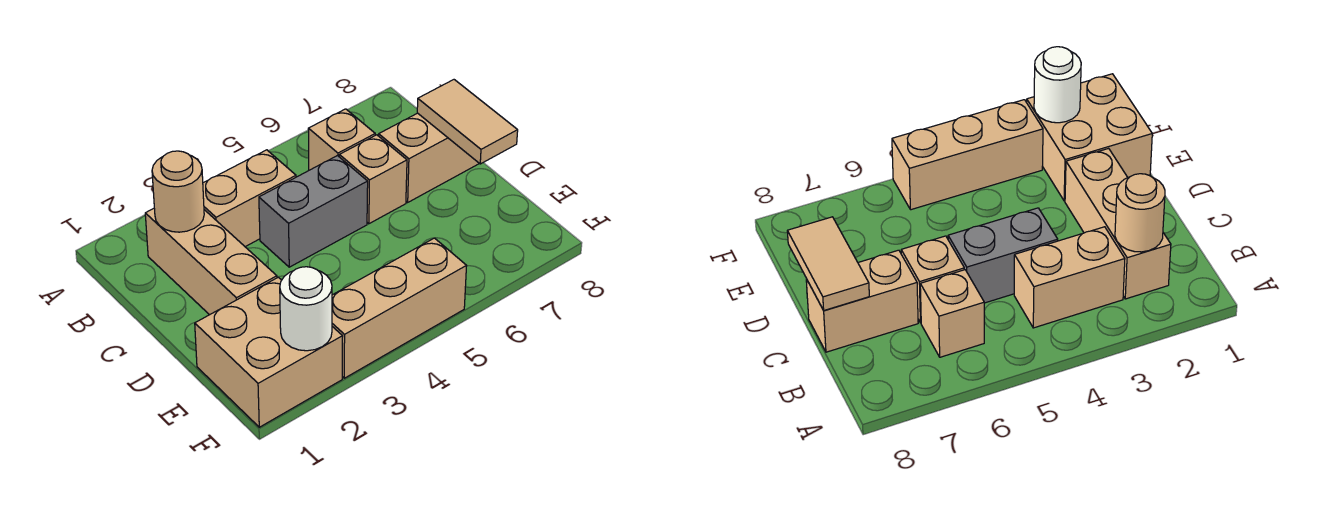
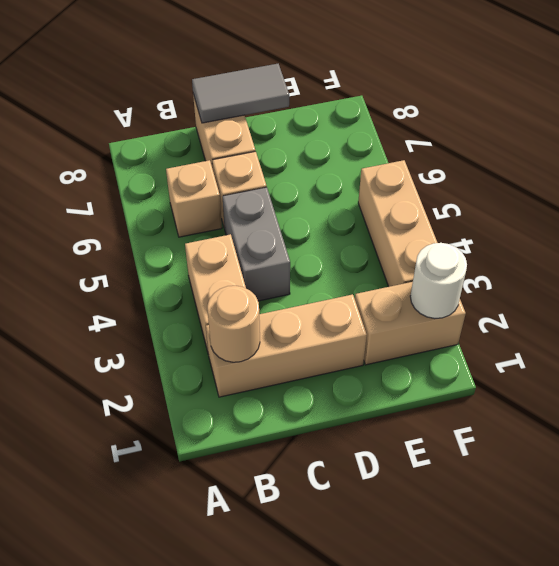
tan tile C8:D8 level 2 -> grey tile C8:D8 level 2
tan brick E1:F2 level 1 -> tan brick E2:F2 level 1

